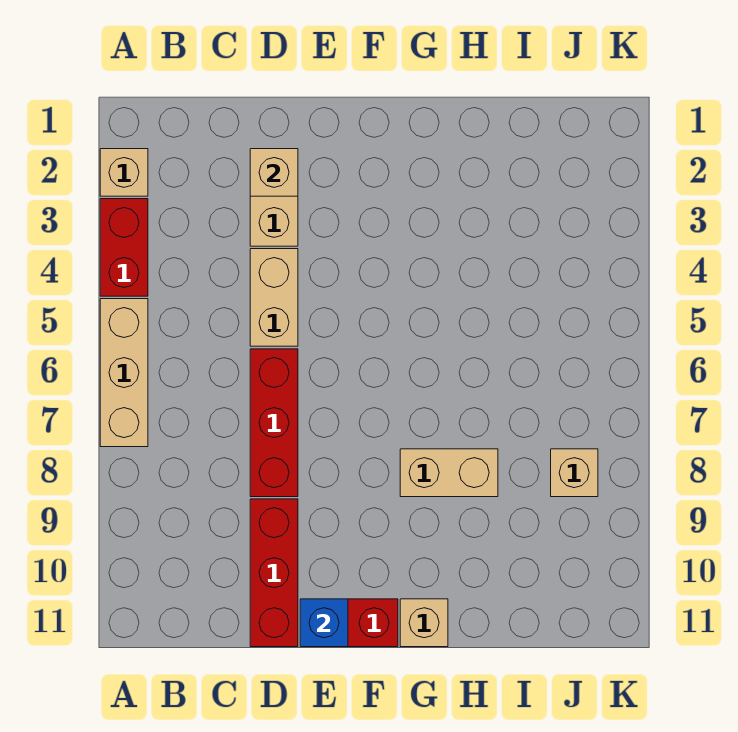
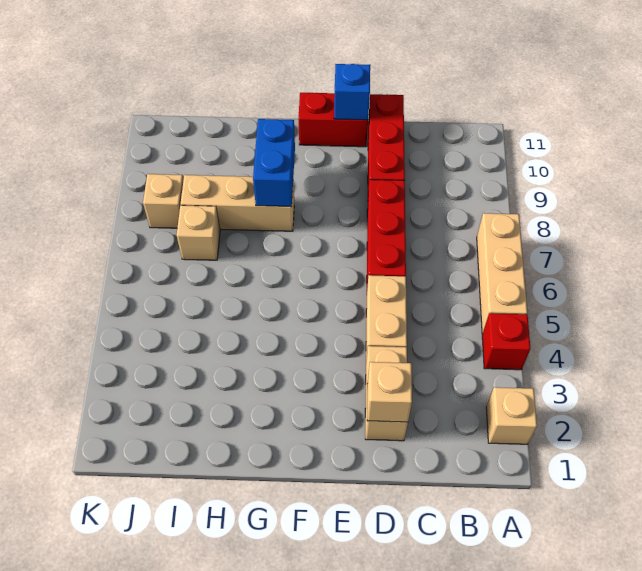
red brick A3:A4 level 1 -> red brick A4 level 1
tan brick G8:H8 level 1 -> tan brick G8:I8 level 1
none -> blue brick G8:G9 level 2
tan brick G11 level 1 -> tan brick I7 level 1

